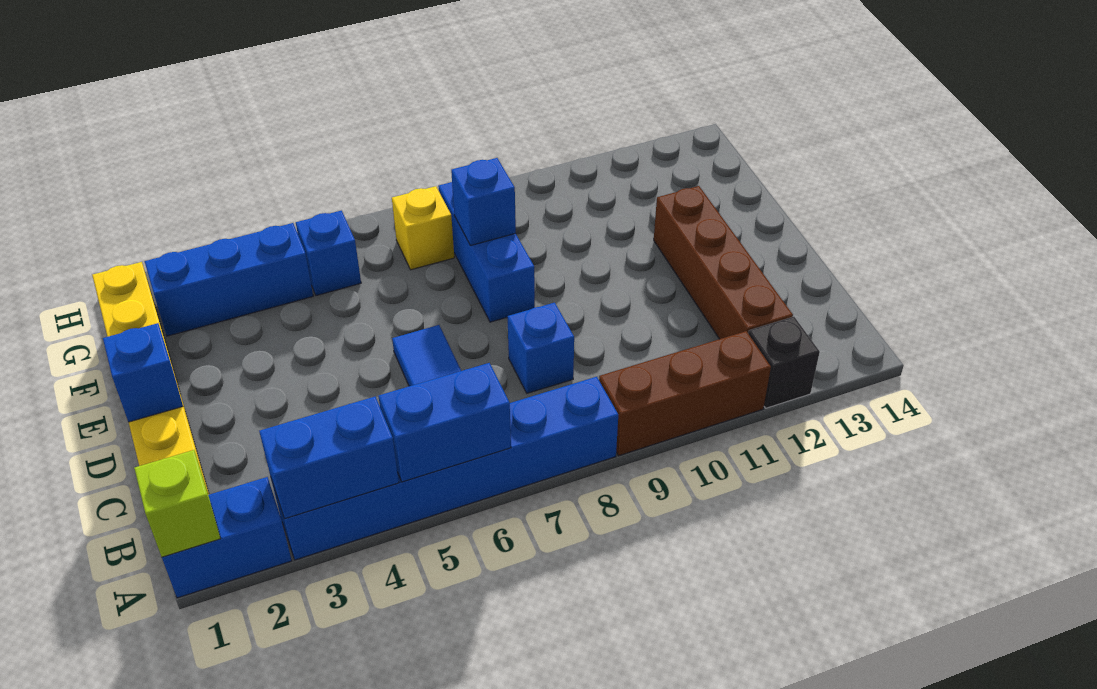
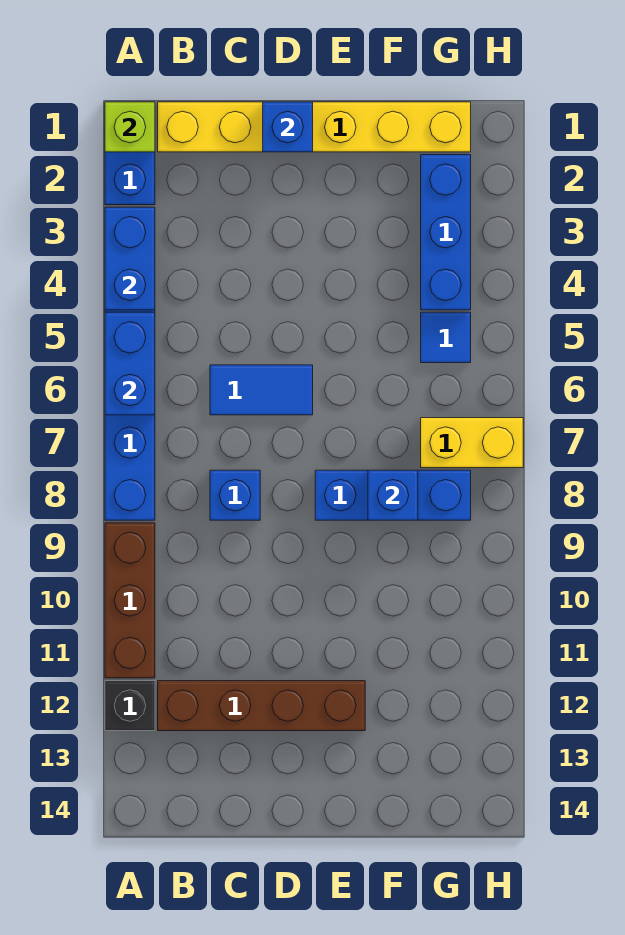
blue brick G5 level 1 -> blue tile G5 level 1
yellow brick G7 level 1 -> yellow brick G7:H7 level 1

